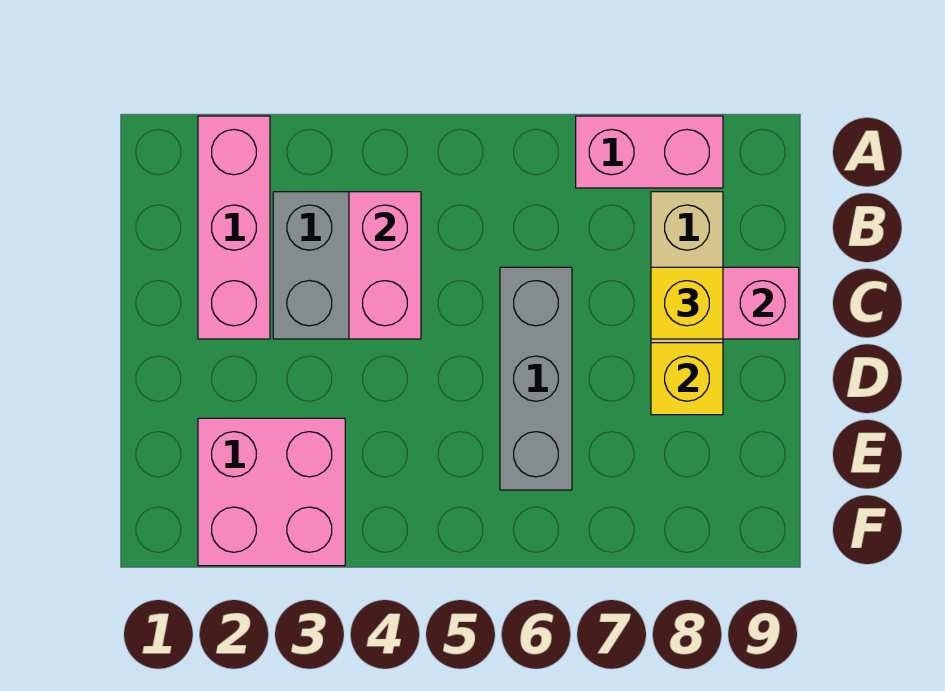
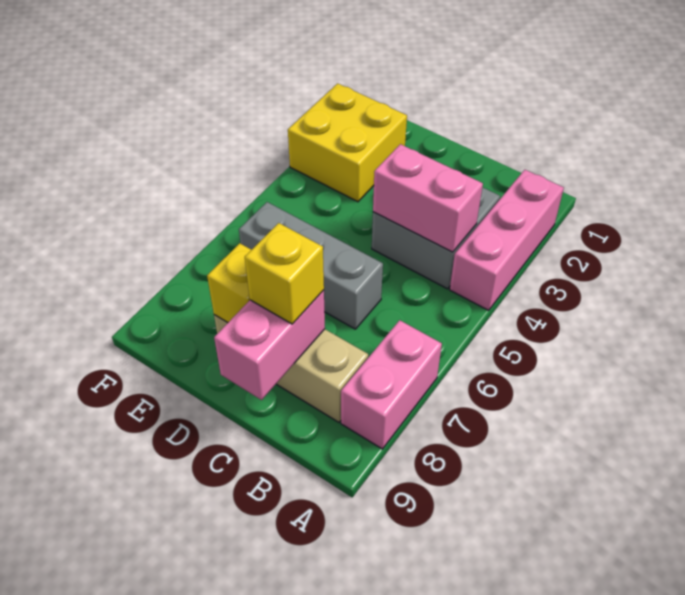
pink brick A2:C2 level 1 -> pink brick A2:A4 level 1
pink brick E2:F3 level 1 -> yellow brick E2:F3 level 1

